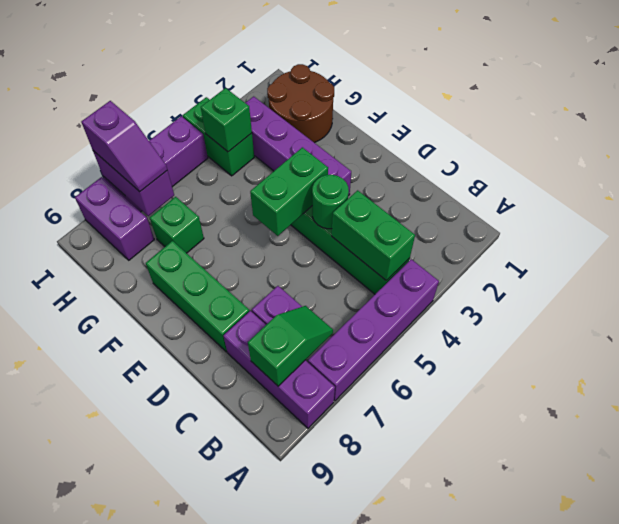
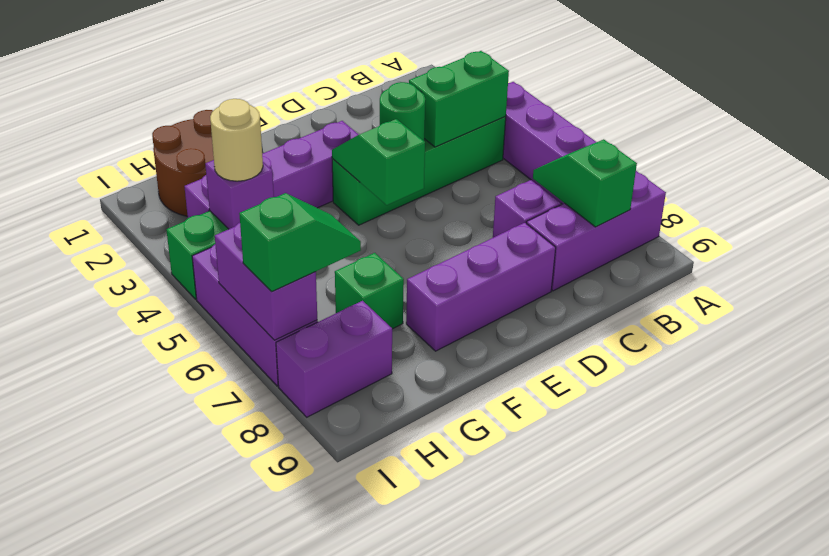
green brick D8:F8 level 1 -> purple brick D8:F8 level 1
green brick E4:E5 level 2 -> green slope E4:E5 level 2 top 5
green brick H4 level 2 -> purple brick H4 level 2
none -> tan round brick H4 level 3
purple brick H7:I7 level 2 -> purple brick I6:I7 level 2
purple slope H7:I7 level 3 top I -> green slope H7:I7 level 3 top I

